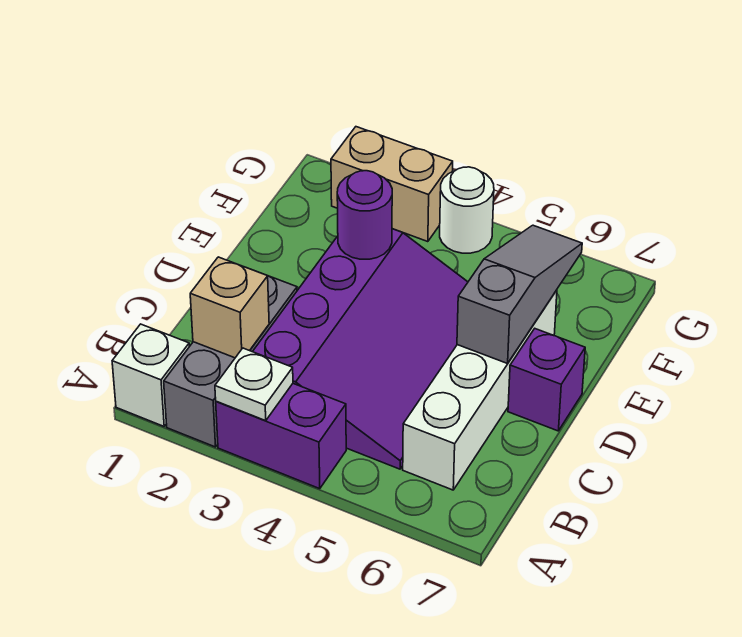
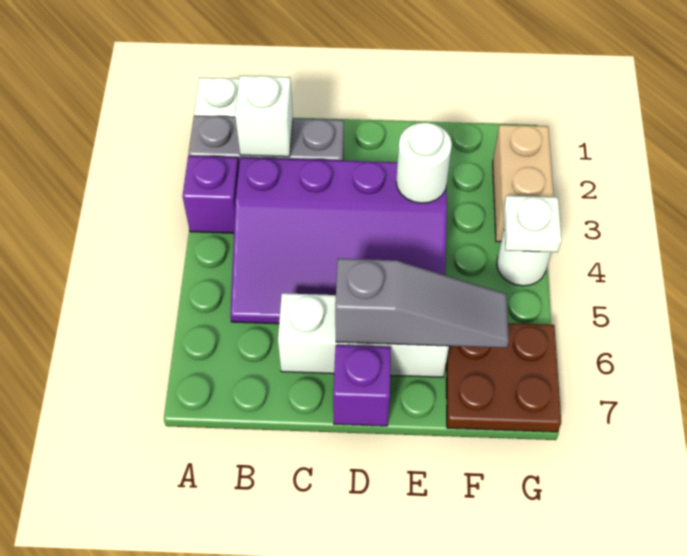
purple brick A3:A4 level 1 -> purple brick A3 level 1
white plate A3 level 2 -> white plate G4 level 2
tan brick B2 level 2 -> white brick B2 level 2
white brick B6:E6 level 1 -> white brick C6:E6 level 1
purple round brick E3 level 2 -> white round brick E3 level 2
none -> brown plate F6:G7 level 1

